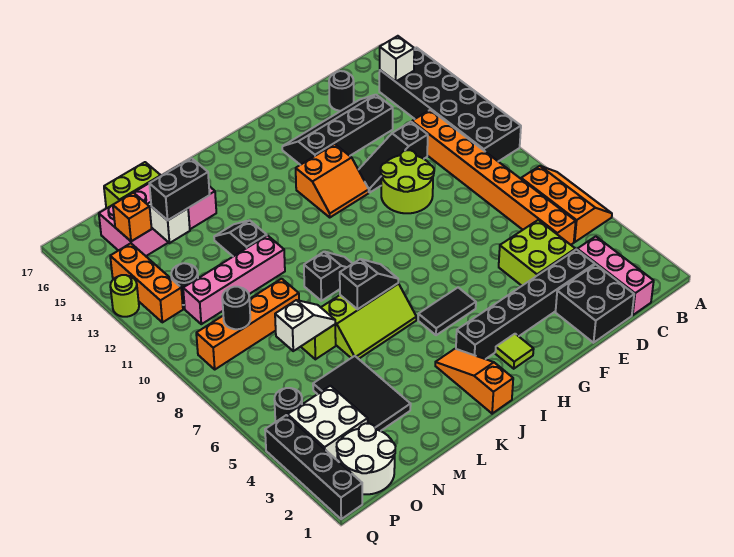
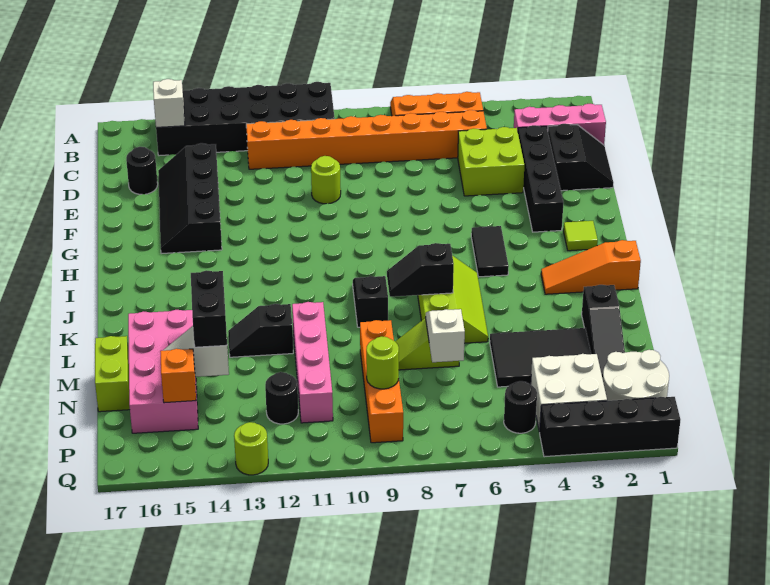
black brick D1:E2 level 1 -> black slope D1:E2 level 1 top 2
black brick D3:I3 level 1 -> black brick D3:G3 level 1
black slope D12:F12 level 1 top D -> black slope L2:N2 level 1 top L
lime round brick E10:F11 level 1 -> lime round brick E10 level 1
orange slope G12:H13 level 1 top 13 -> none
black slope J7:K7 level 2 top K -> black slope K7:K8 level 2 top 7
black round brick O9 level 2 -> lime round brick O9 level 2
orange brick P12:P14 level 1 -> none

